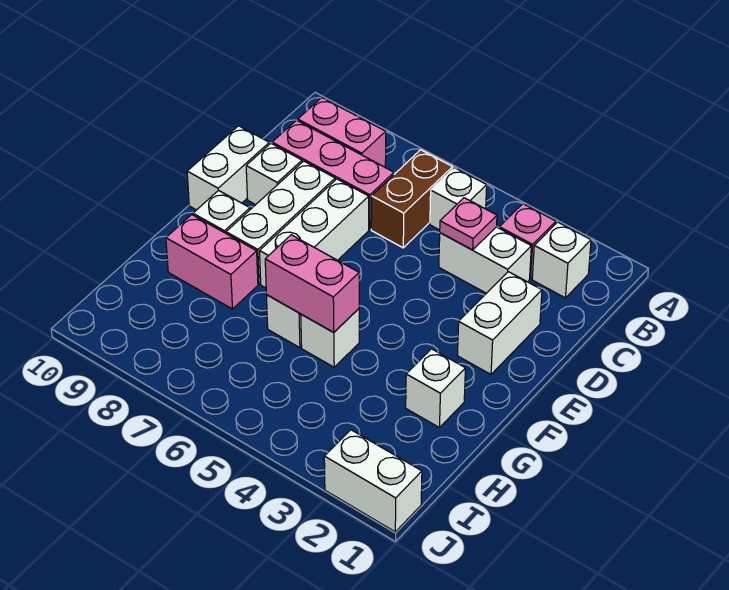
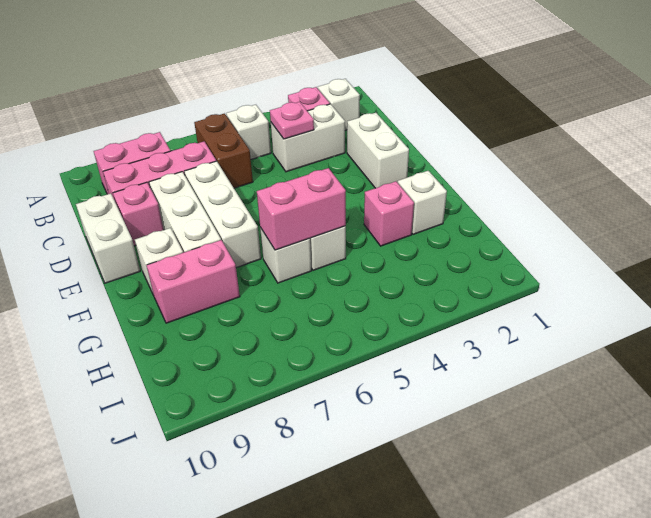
white brick D9 level 1 -> pink brick D9 level 1
none -> pink brick G3 level 1
white brick J1:J2 level 1 -> none

